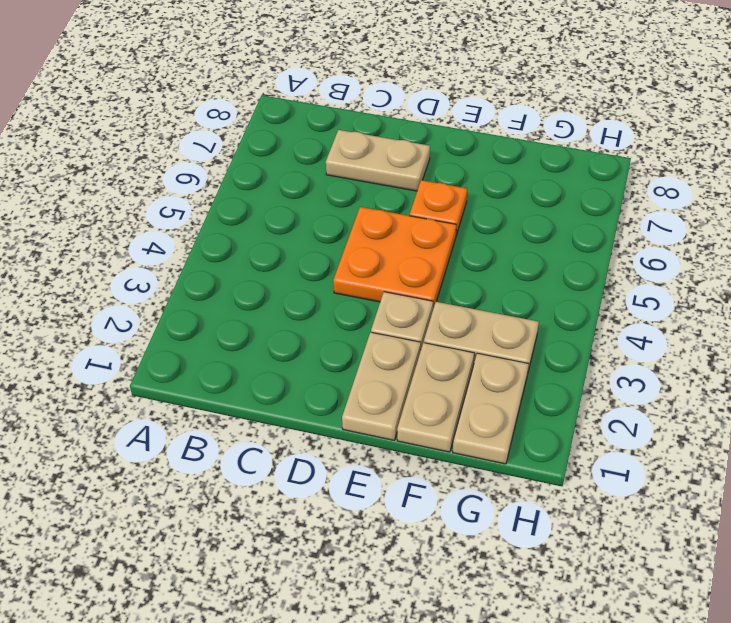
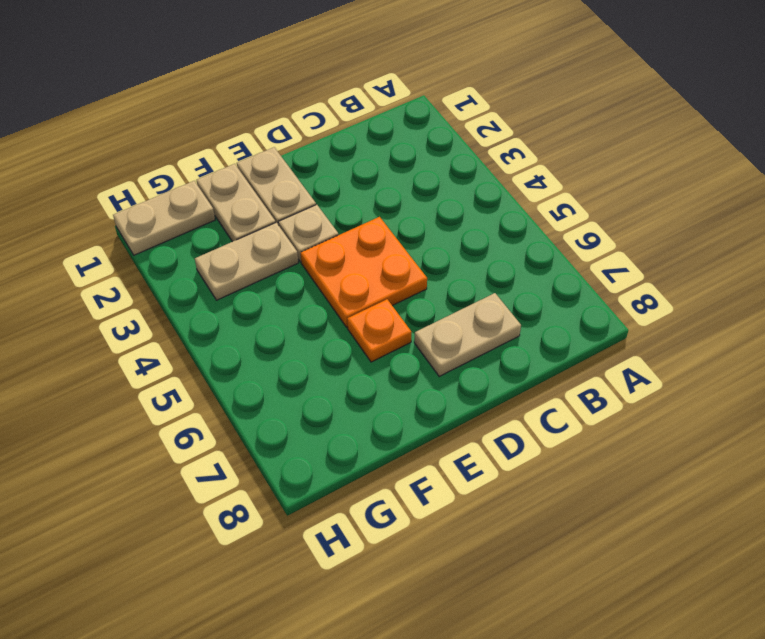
tan plate G1:G2 level 1 -> tan plate G1:H1 level 1

